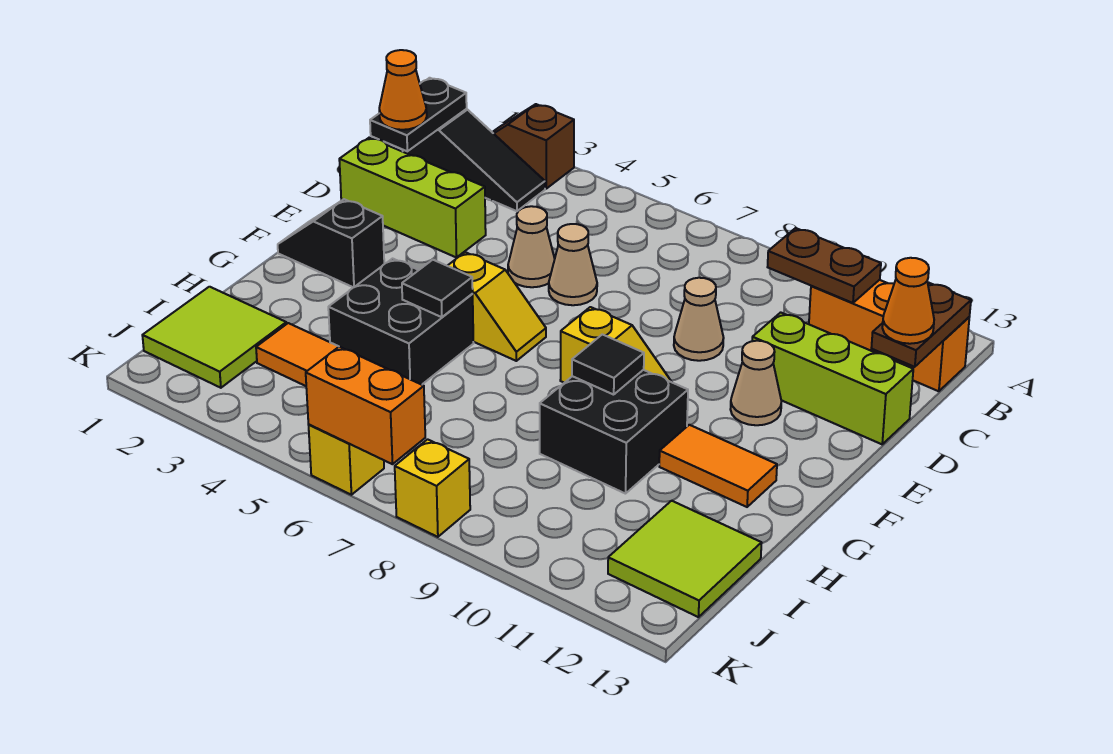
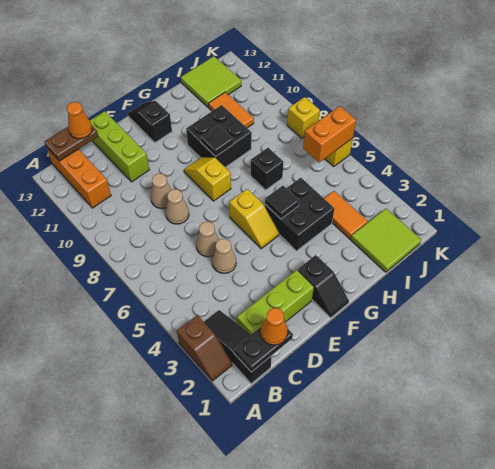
brown plate B10:B11 level 2 -> none
lime brick D1:D3 level 1 -> lime brick C2:E2 level 1
tan cone E11 level 1 -> tan cone D8 level 1
yellow slope F5:F6 level 1 top 5 -> yellow slope F5:F6 level 1 top 6
none -> black slope F12:F13 level 1 top 12
orange tile G11:G12 level 1 -> orange tile I10:I11 level 1
none -> black brick H7 level 1
orange brick K6:K7 level 2 -> orange brick J6:K6 level 2

